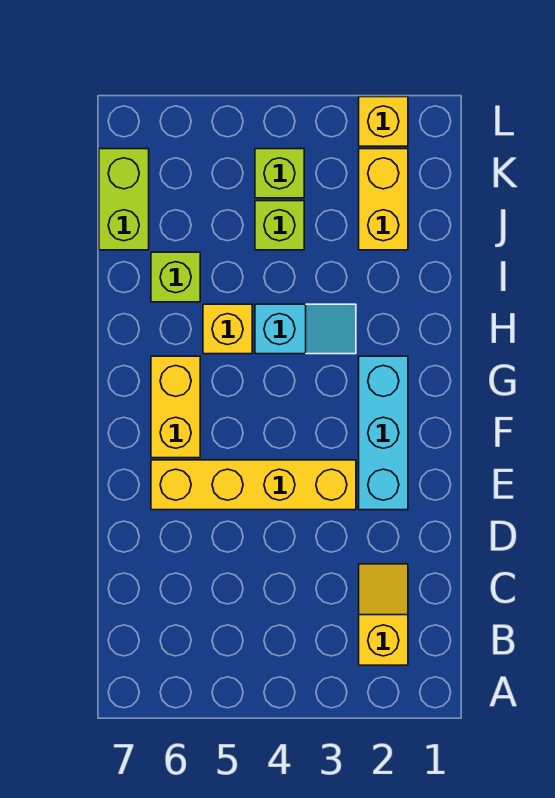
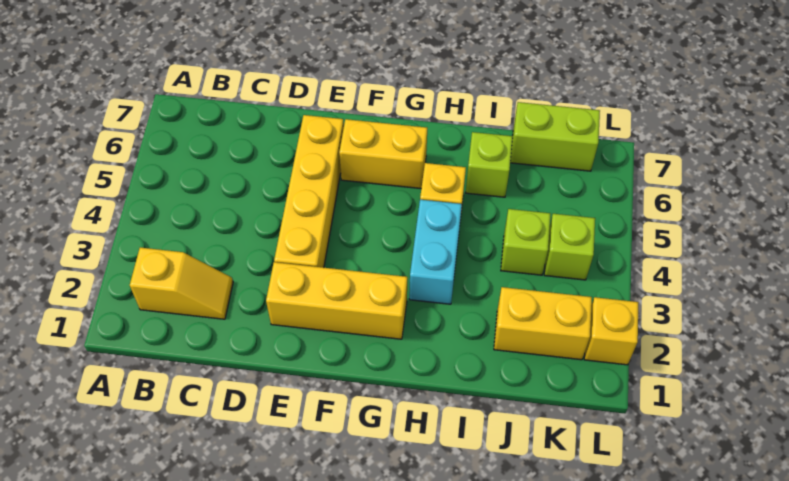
cyan brick E2:G2 level 1 -> yellow brick E2:G2 level 1
cyan slope H3:H4 level 1 top 4 -> cyan brick H3:H4 level 1

